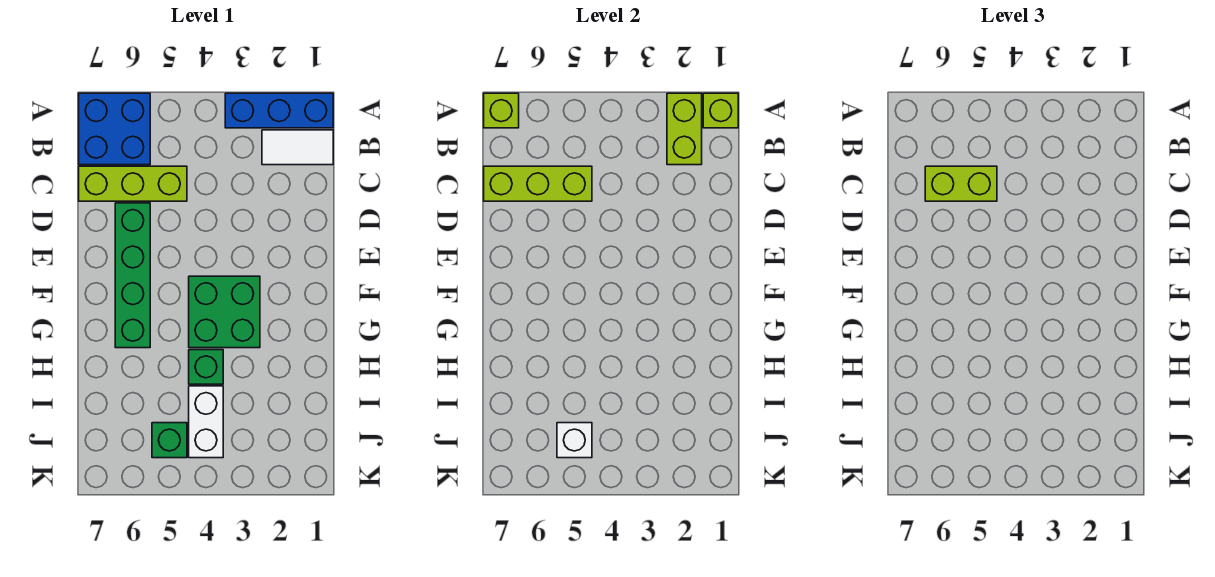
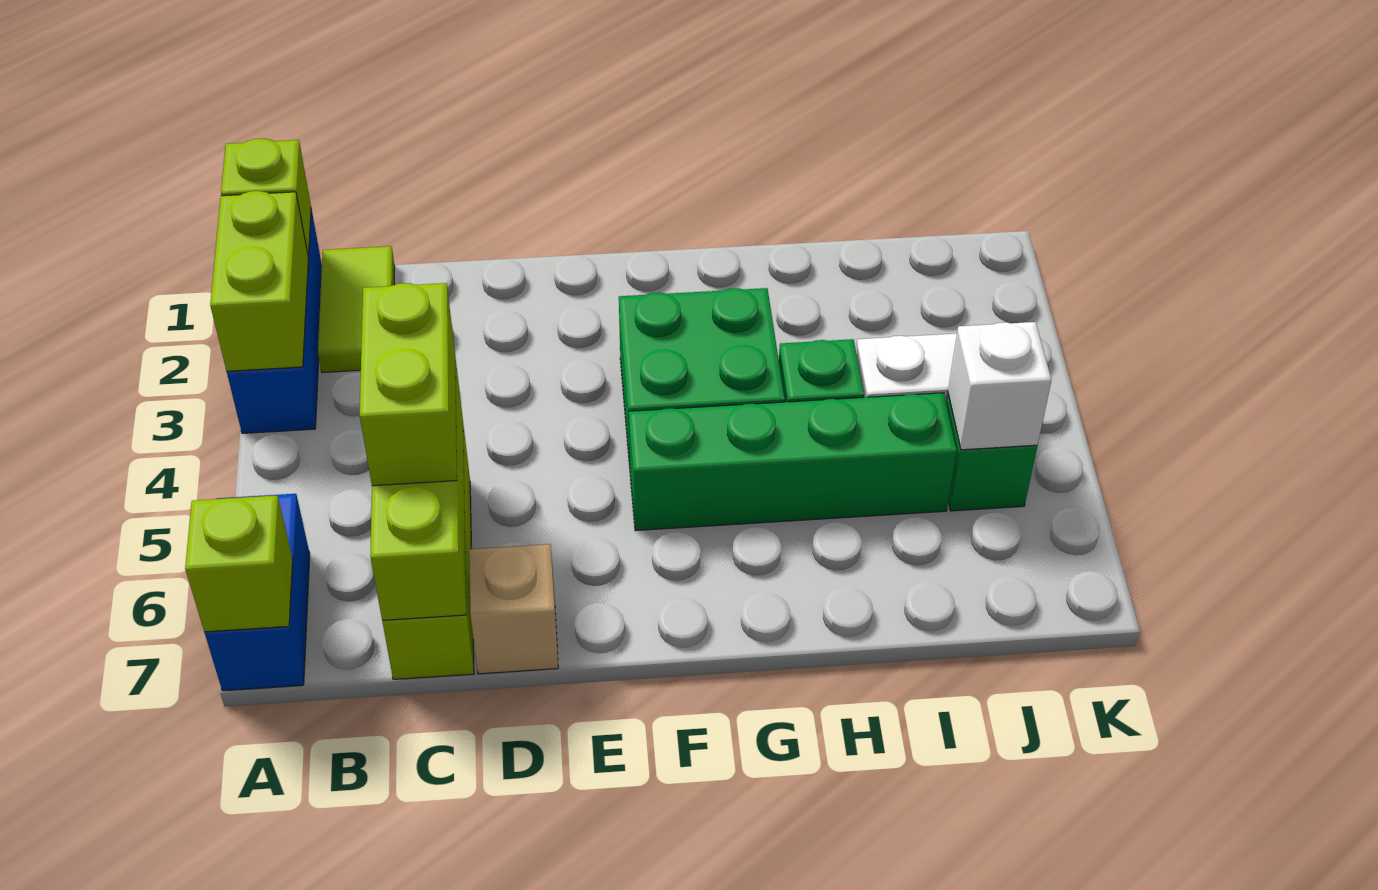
lime brick A2:B2 level 2 -> lime brick A2:A3 level 2
blue brick A6:B7 level 1 -> blue brick A6:A7 level 1
white tile B1:B2 level 1 -> lime tile B1:B2 level 1
green brick D6:G6 level 1 -> green brick F5:I5 level 1
none -> tan brick D7 level 1

